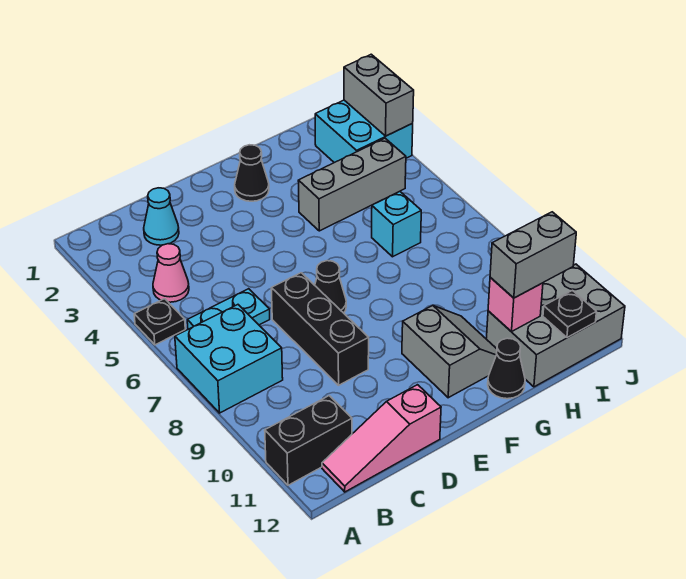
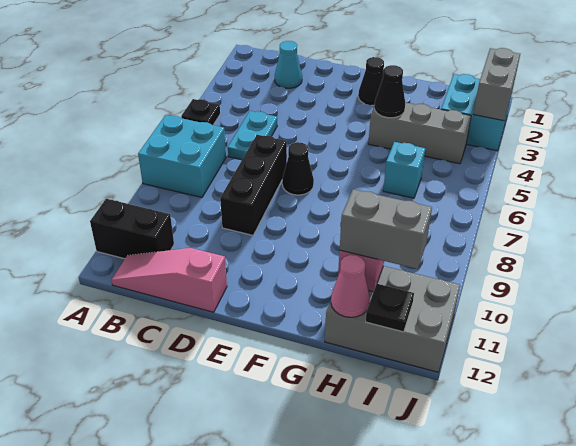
pink cone B4 level 1 -> pink cone H12 level 2
cyan plate B6:C6 level 1 -> cyan plate C5:C6 level 1
grey slope F10:G11 level 1 top F -> none
black cone G12 level 1 -> black cone G4 level 2

